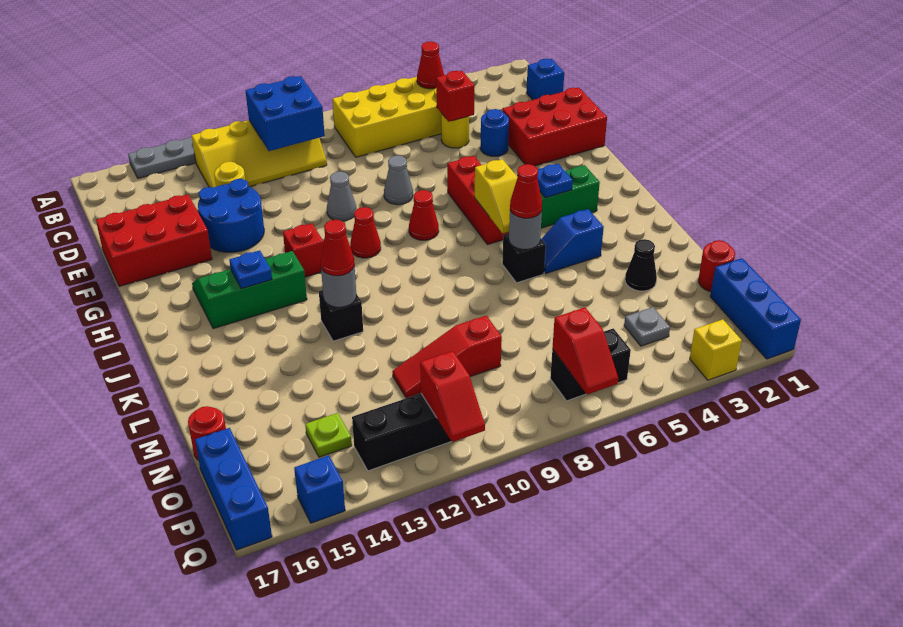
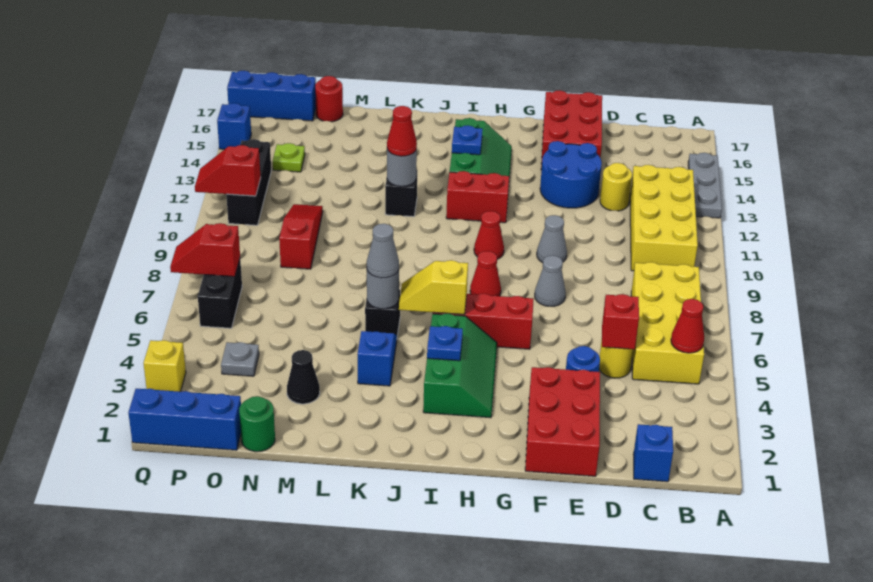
yellow slope B10:C13 level 1 top B -> yellow brick B10:C13 level 1
blue brick B10:C11 level 2 -> none
red brick H12 level 1 -> red brick H12:I12 level 1
red cone K6 level 3 -> grey cone K6 level 3
red round brick N1 level 1 -> green round brick N1 level 1

